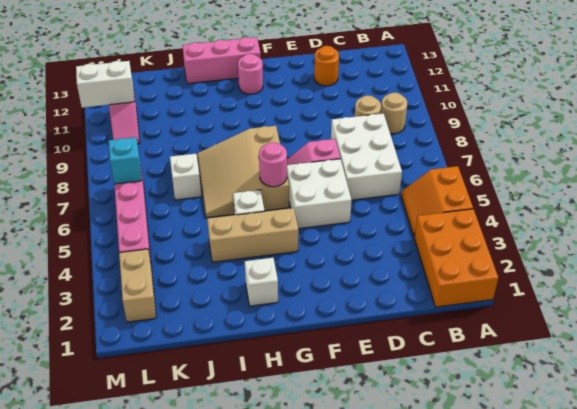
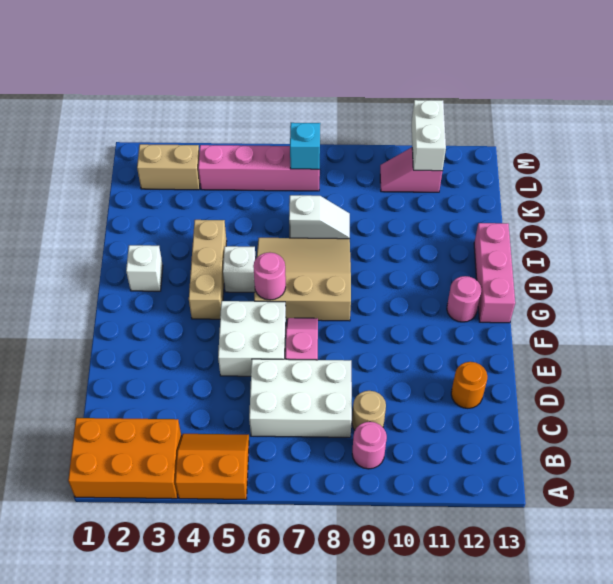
tan round brick B9 level 1 -> pink round brick B9 level 1

